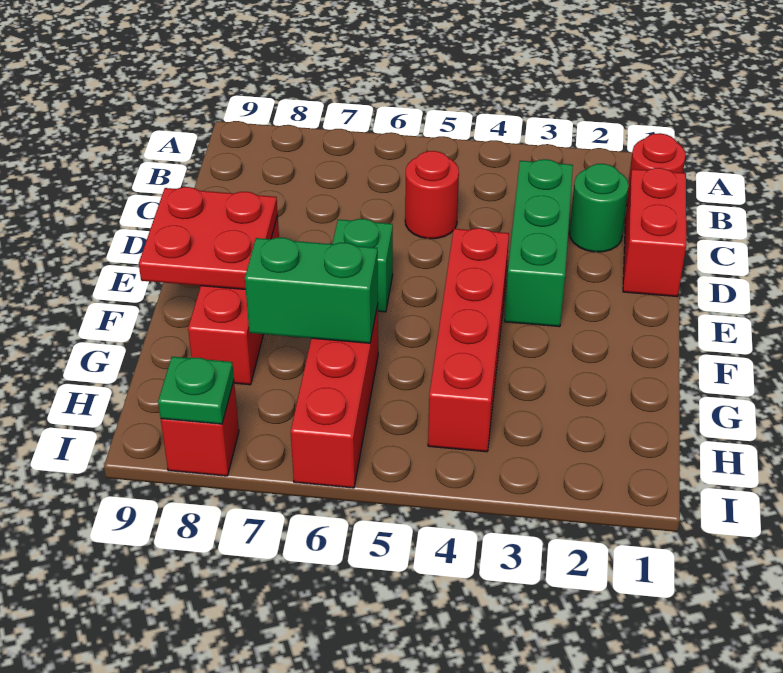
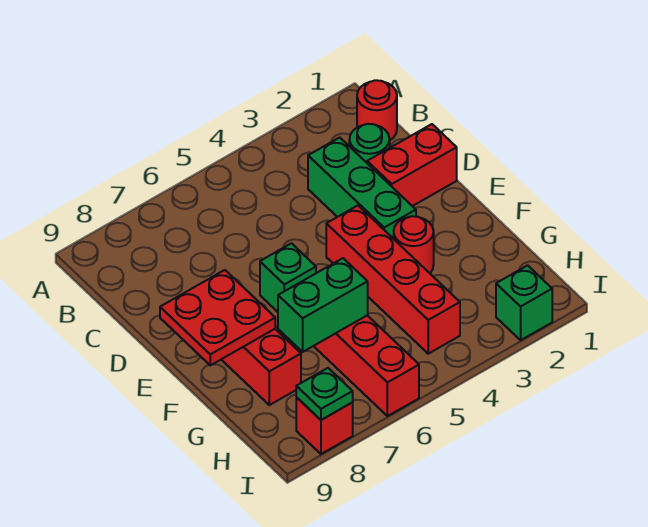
red brick C1:D1 level 1 -> red brick D1:D2 level 1
red round brick C5 level 1 -> red round brick F3 level 1
none -> green brick I2 level 1

